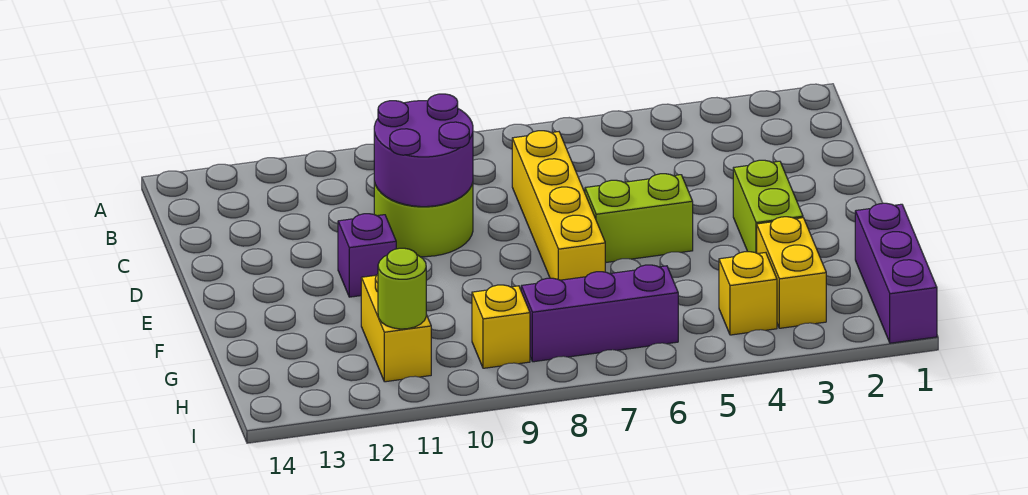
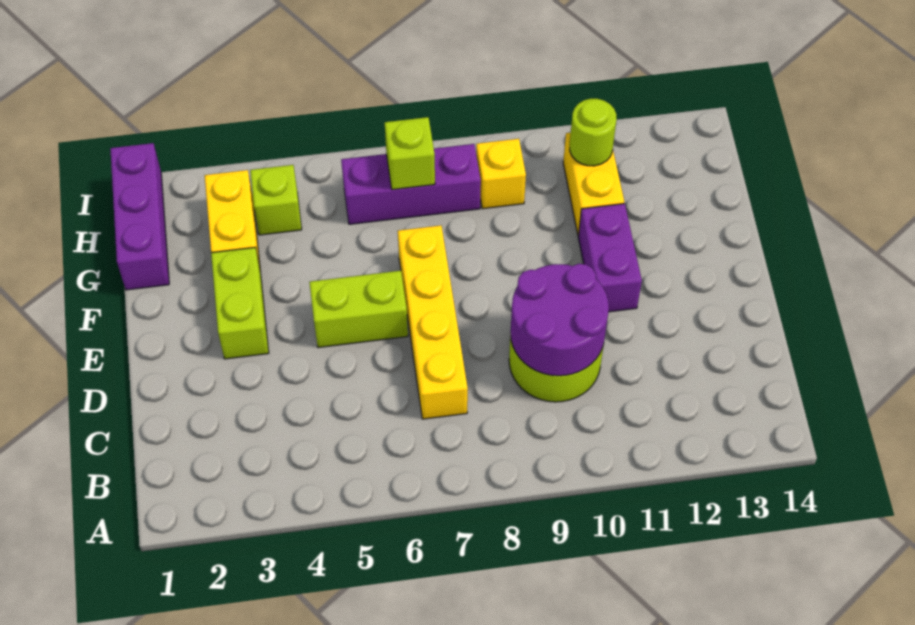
purple brick E11 level 1 -> purple brick E11:F11 level 1
yellow brick H4 level 1 -> lime brick H4 level 1
none -> lime brick H7 level 2

